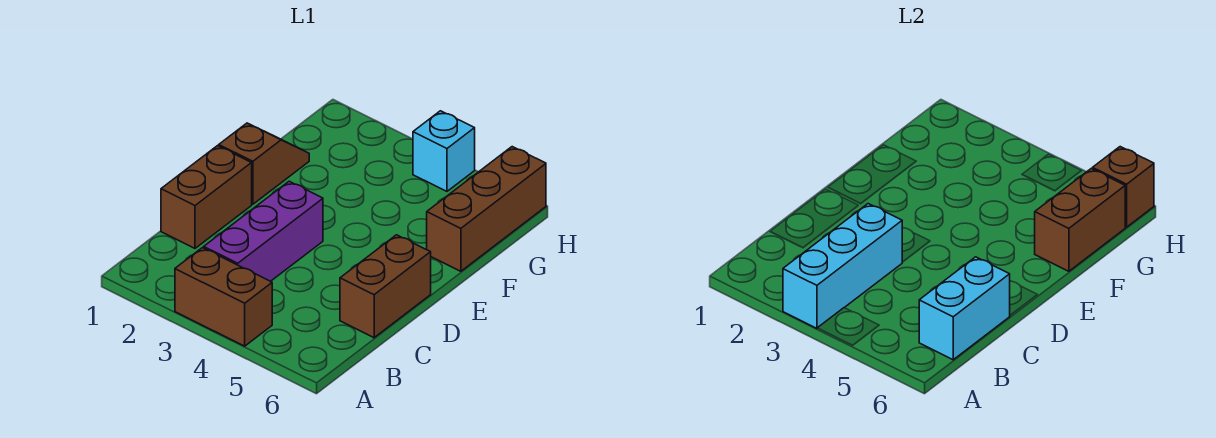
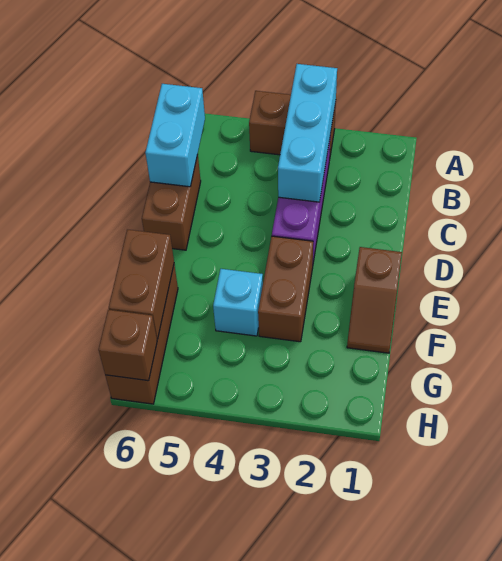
brown brick C1:D1 level 1 -> brown brick E3:F3 level 1
cyan brick H4 level 1 -> cyan brick F4 level 1

